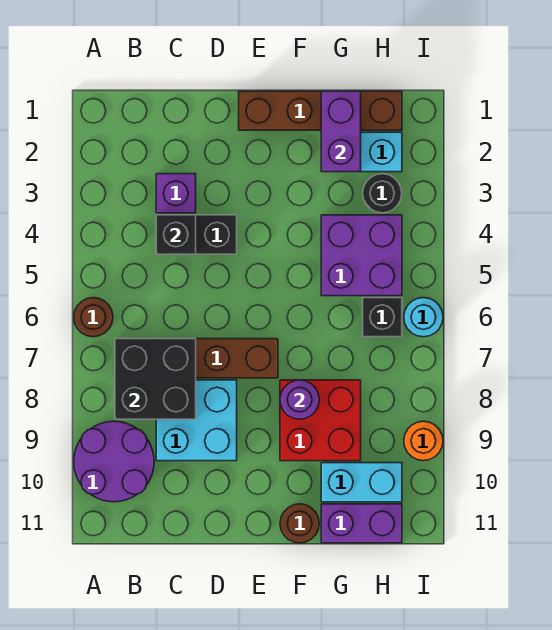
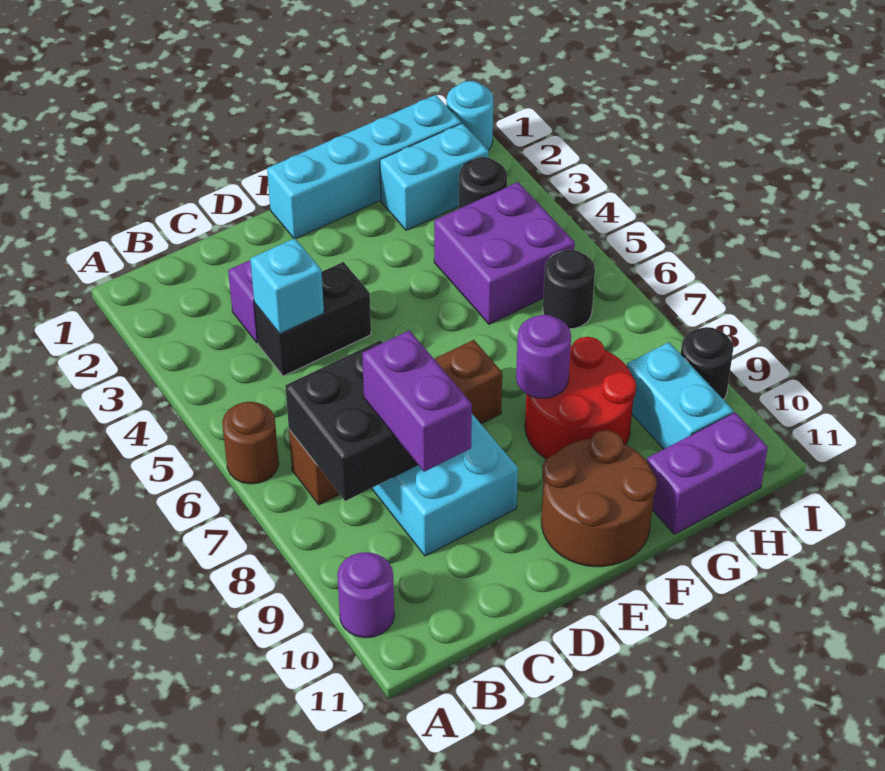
purple round brick A9:B10 level 1 -> purple round brick A10 level 1
black brick C4 level 2 -> cyan brick C4 level 2
brown brick E1:H1 level 1 -> cyan brick E1:H1 level 1
red brick F8:G9 level 1 -> red round brick F8:G9 level 1
brown round brick F11 level 1 -> brown round brick E10:F11 level 1
purple brick G1:G2 level 2 -> purple brick C8:C9 level 3
cyan brick G10:H10 level 1 -> cyan brick H9:H10 level 1
black brick H6 level 1 -> black round brick H6 level 1
cyan round brick I6 level 1 -> cyan round brick I1 level 1
orange round brick I9 level 1 -> black round brick I9 level 1

